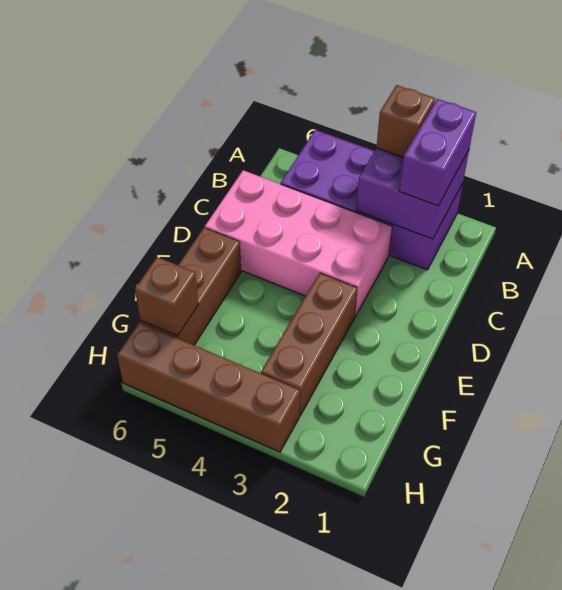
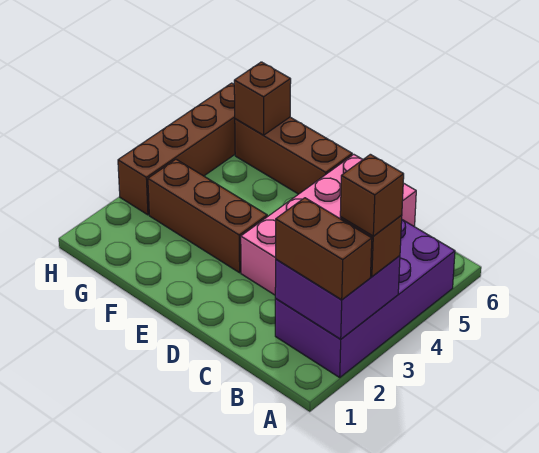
purple brick A2:B2 level 3 -> brown brick A2:B2 level 3
none -> brown brick A3 level 4

